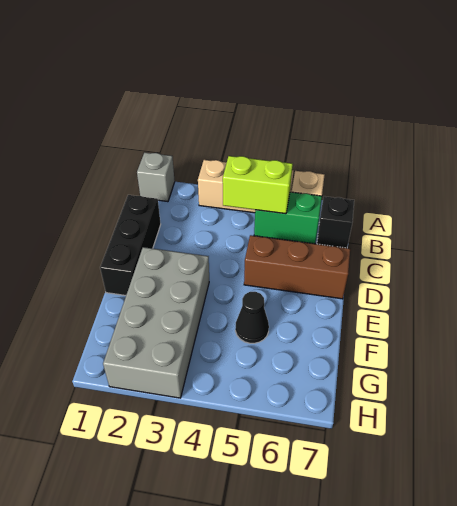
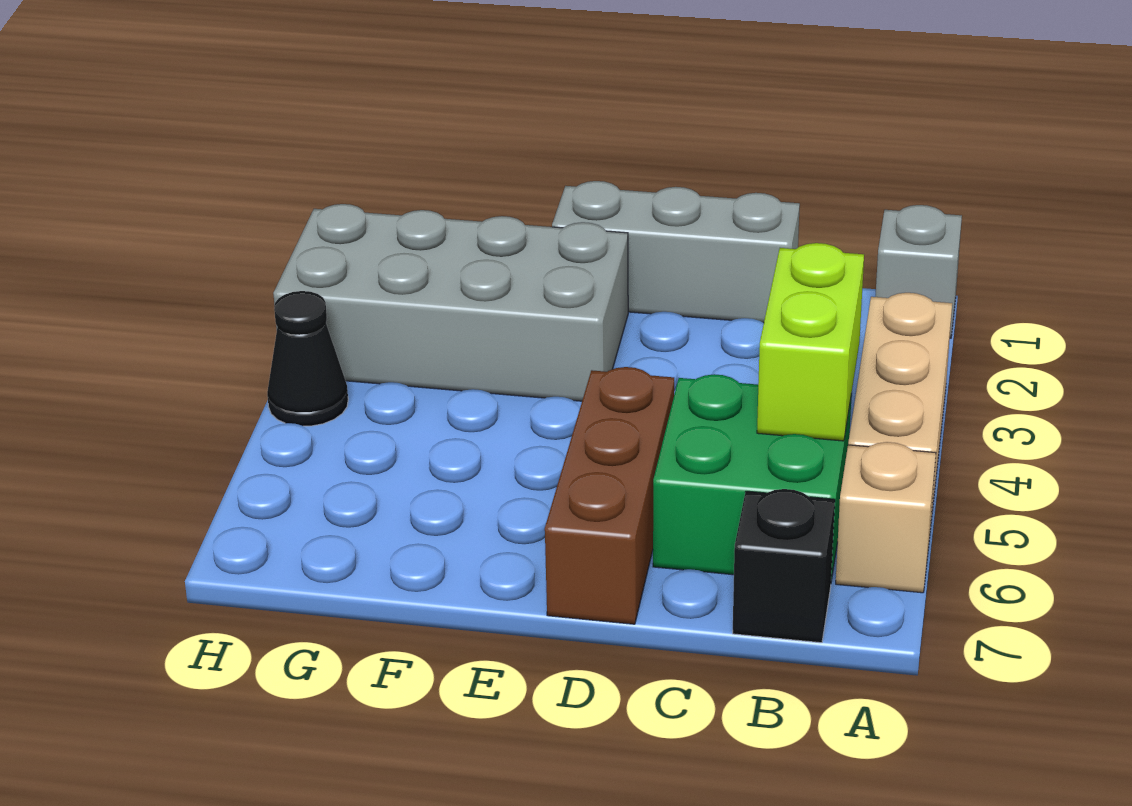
green brick B5:B6 level 1 -> green brick B5:C6 level 1
black brick C1:E1 level 1 -> grey brick C1:E1 level 1
black cone F5 level 1 -> black cone H4 level 1

